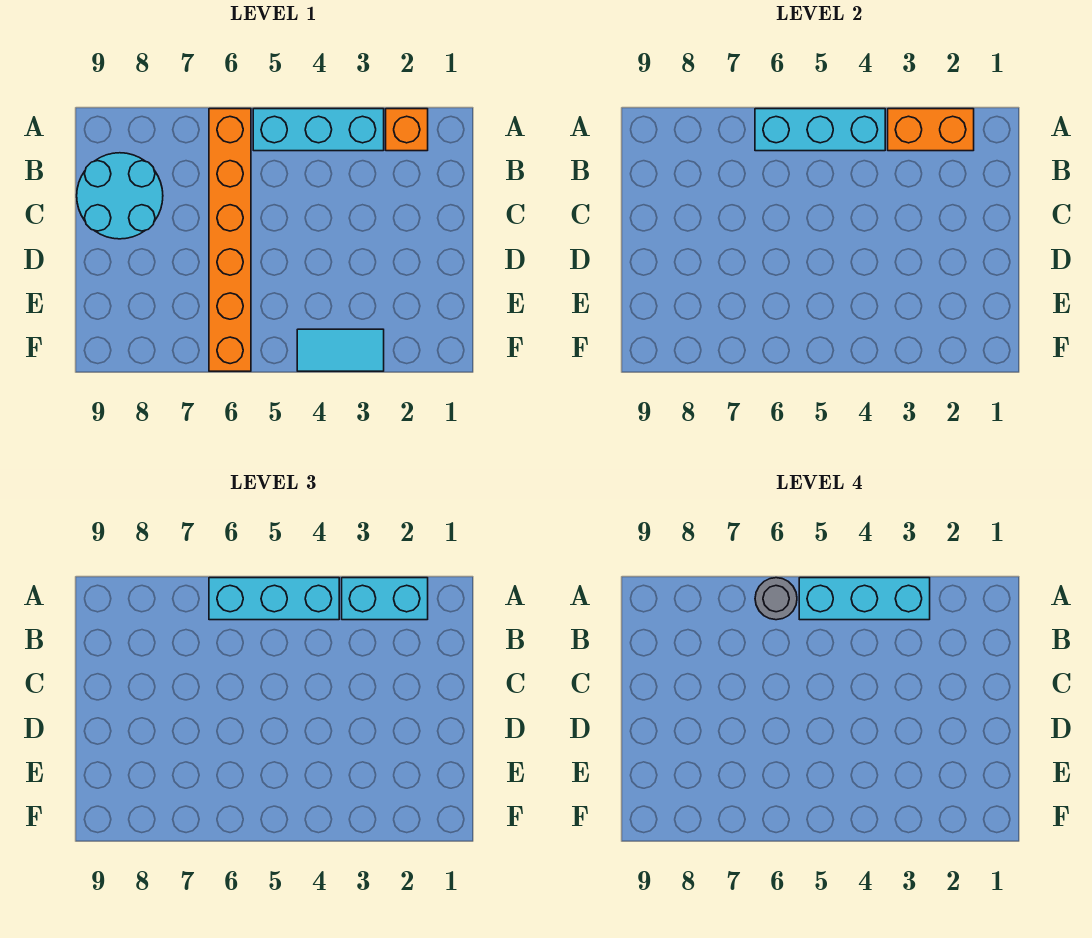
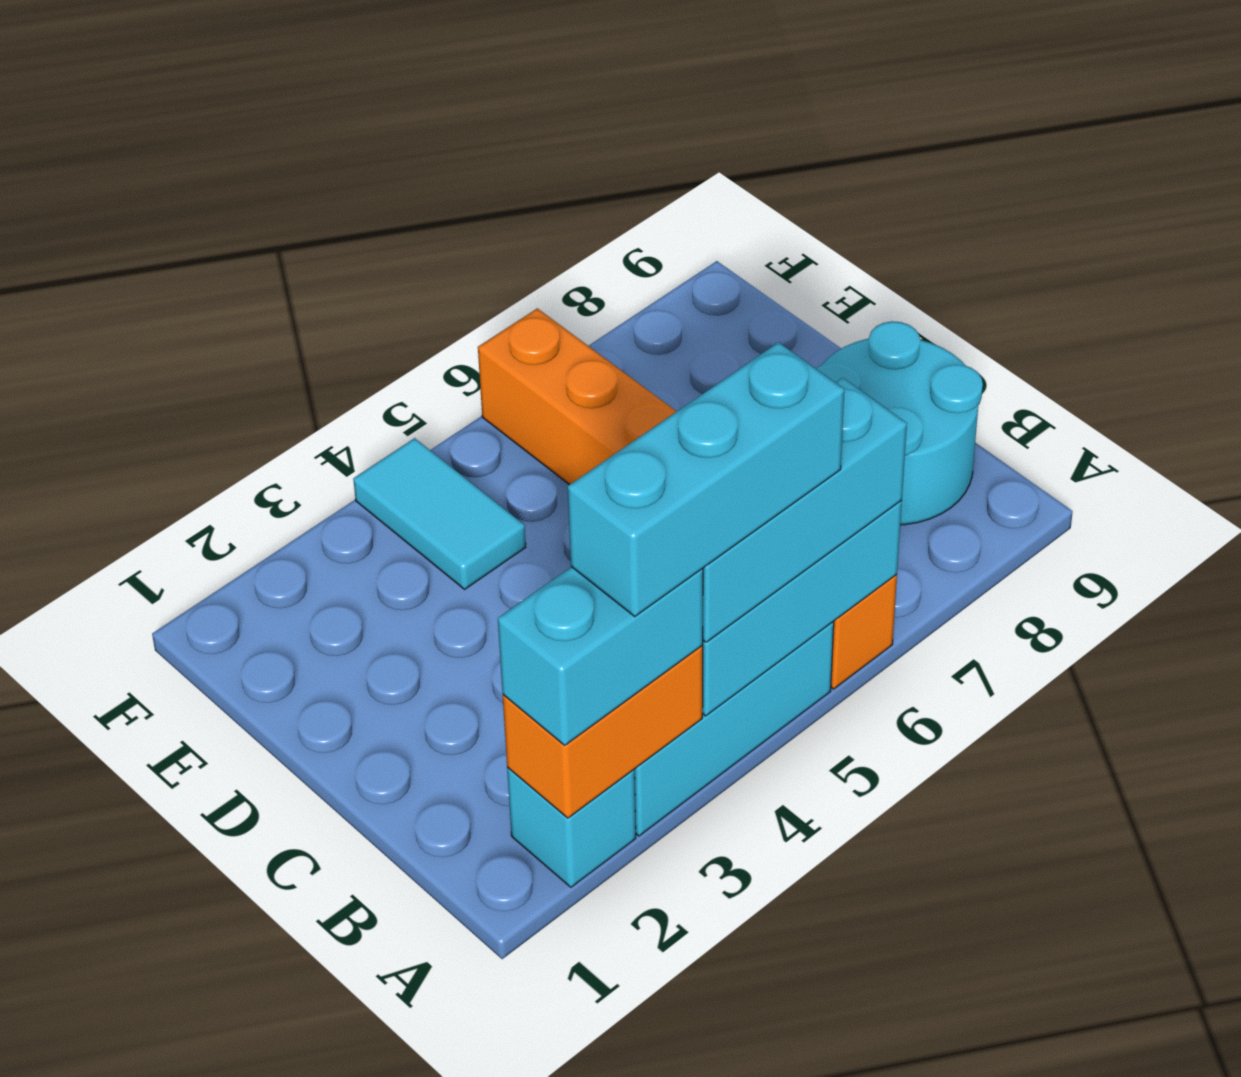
orange brick A2 level 1 -> cyan brick A2 level 1
grey round brick A6 level 4 -> none
cyan tile F3:F4 level 1 -> cyan tile E4:F4 level 1

